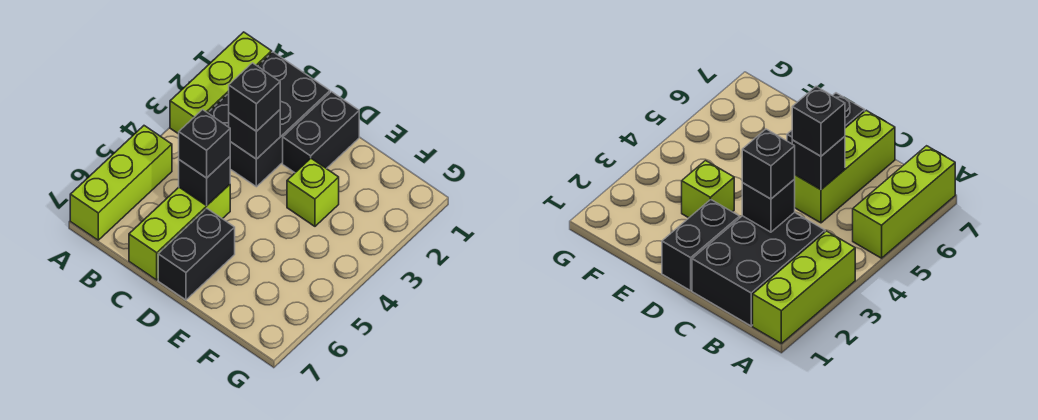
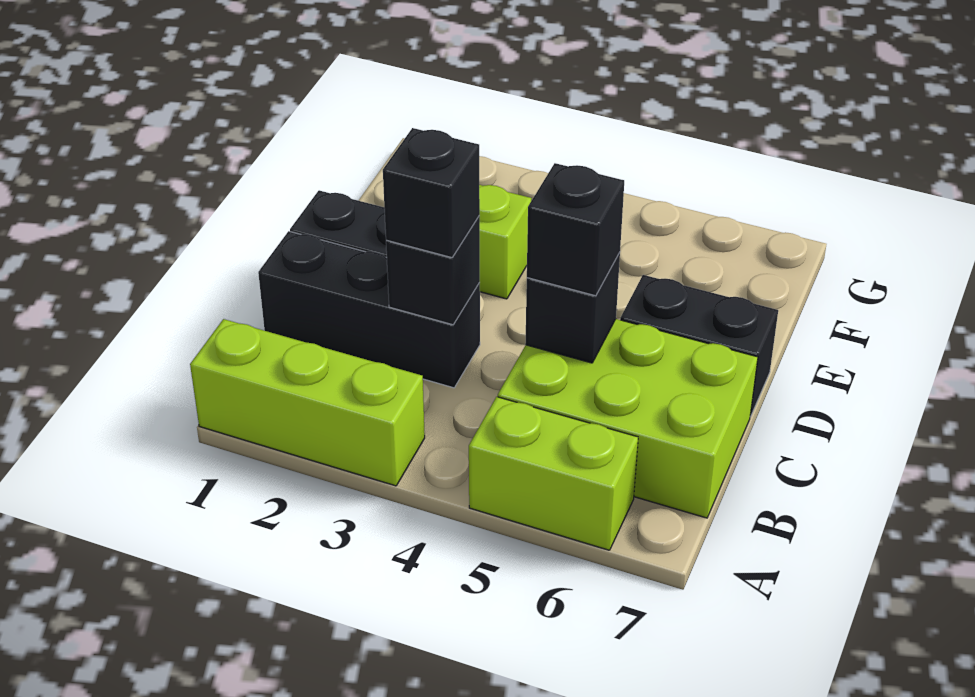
lime brick A5:A7 level 1 -> lime brick A5:A6 level 1
black brick B1:C3 level 1 -> black brick C1:C3 level 1
lime brick C5:C7 level 1 -> lime brick B5:C7 level 1

